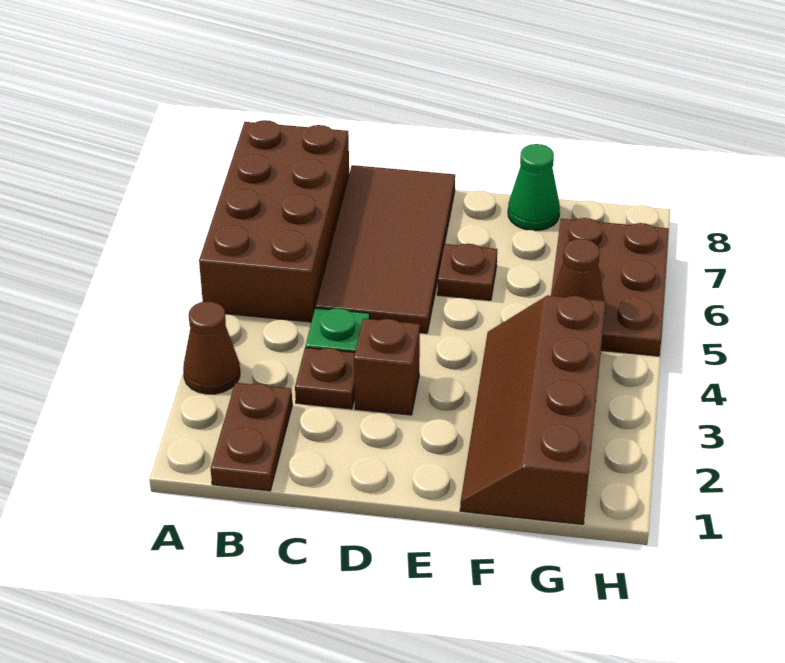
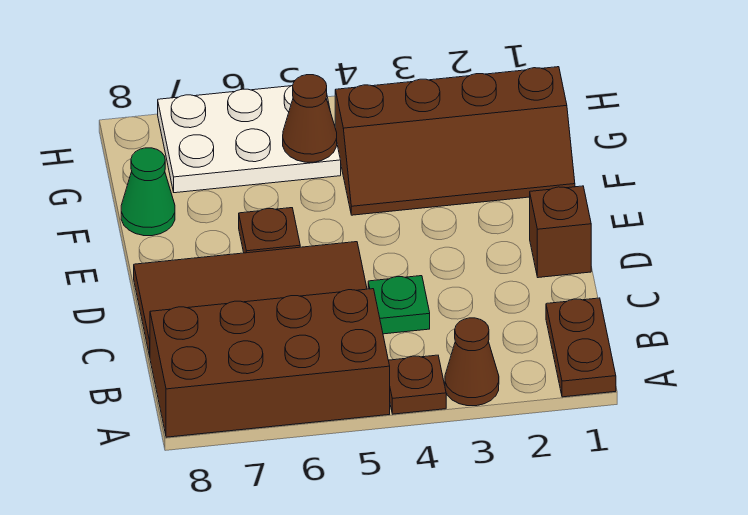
brown plate B1:B2 level 1 -> brown plate A1:B1 level 1
brown plate C3 level 1 -> brown plate A4 level 1
brown brick D3 level 1 -> brown brick D1 level 1
brown plate G5:H7 level 1 -> white plate G5:H7 level 1

